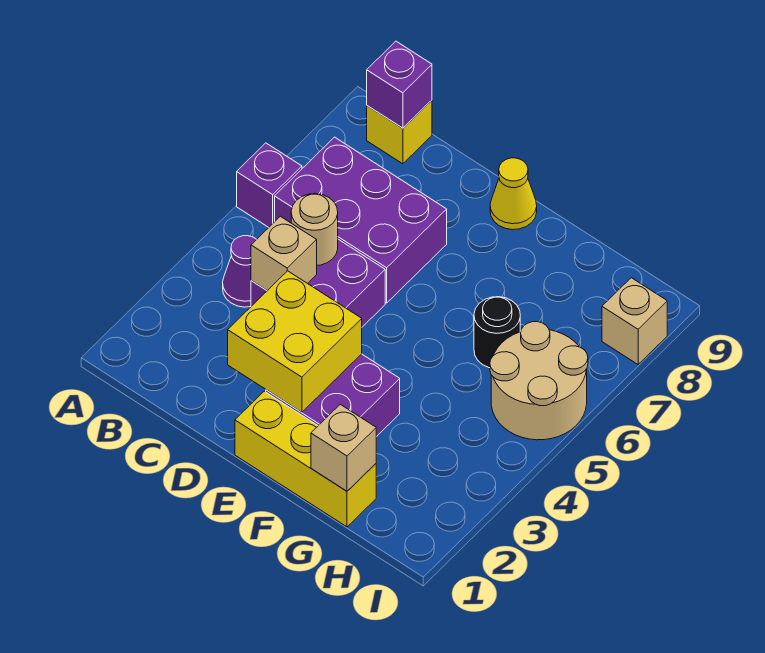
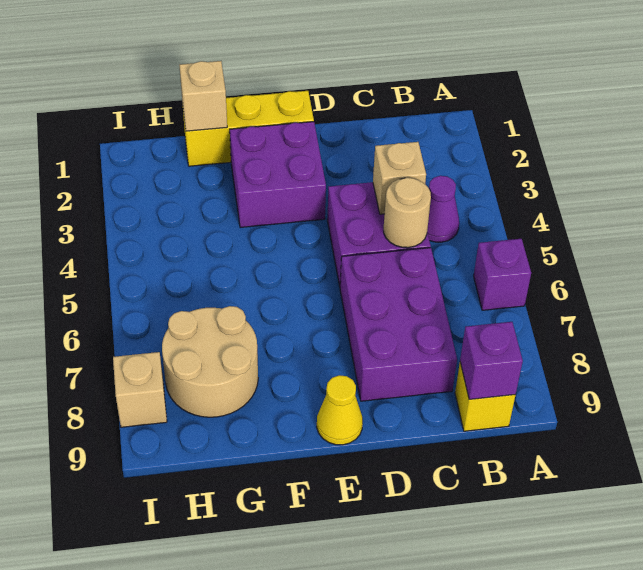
purple brick B6:D7 level 1 -> purple brick C6:D8 level 1
yellow brick D2:E3 level 2 -> none
black round brick G6 level 1 -> none
tan round brick H5:I6 level 1 -> tan round brick G7:H8 level 1

